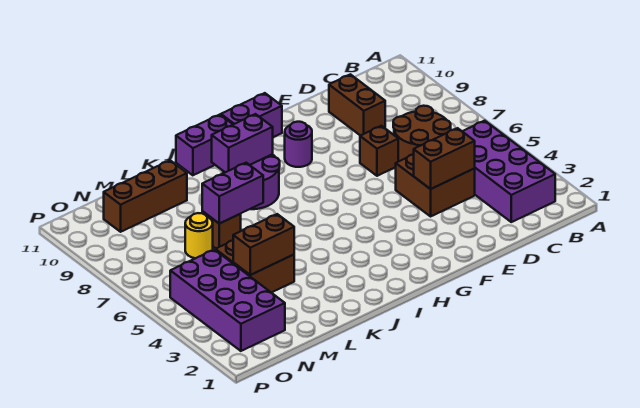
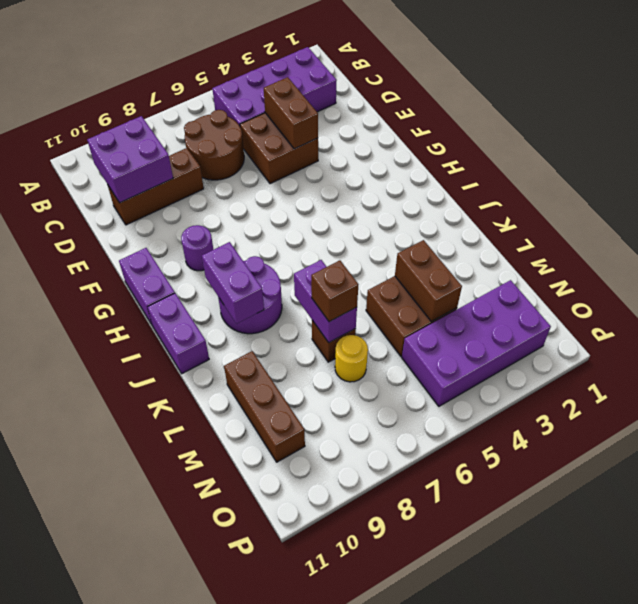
none -> purple brick C9:D10 level 2
brown brick D9:D10 level 1 -> brown brick D8:D10 level 1
brown brick E7 level 1 -> brown brick L7 level 3

